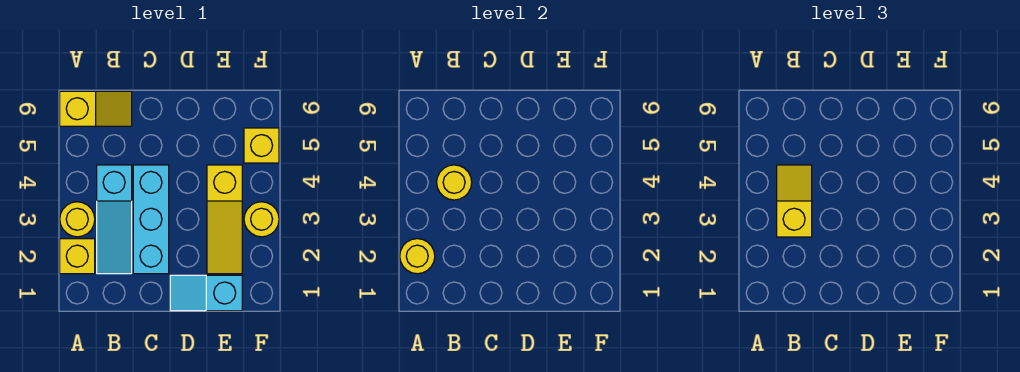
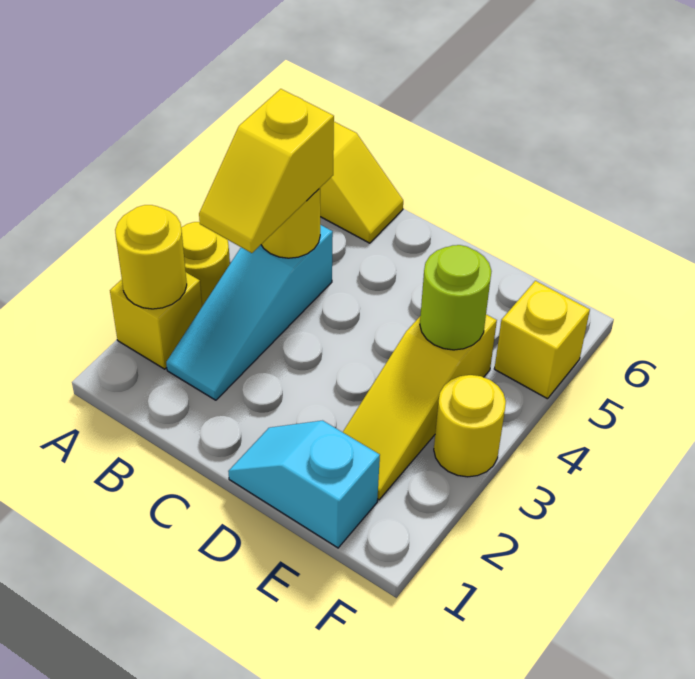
yellow slope B3:B4 level 3 top 3 -> yellow slope B3:B4 level 3 top 4
cyan brick C2:C4 level 1 -> none
none -> lime round brick E4 level 2

